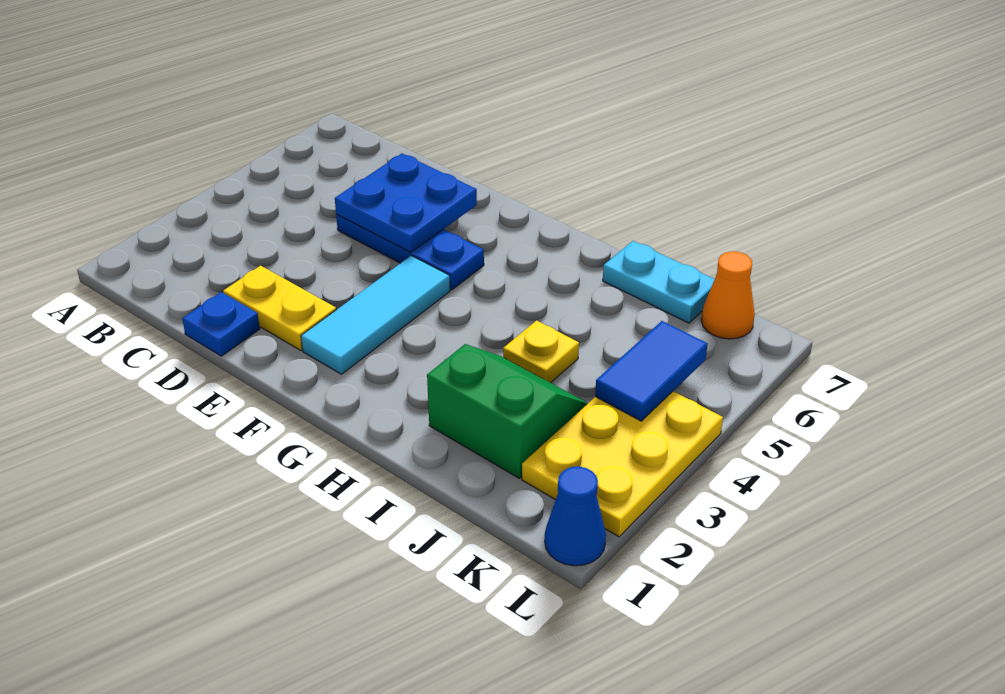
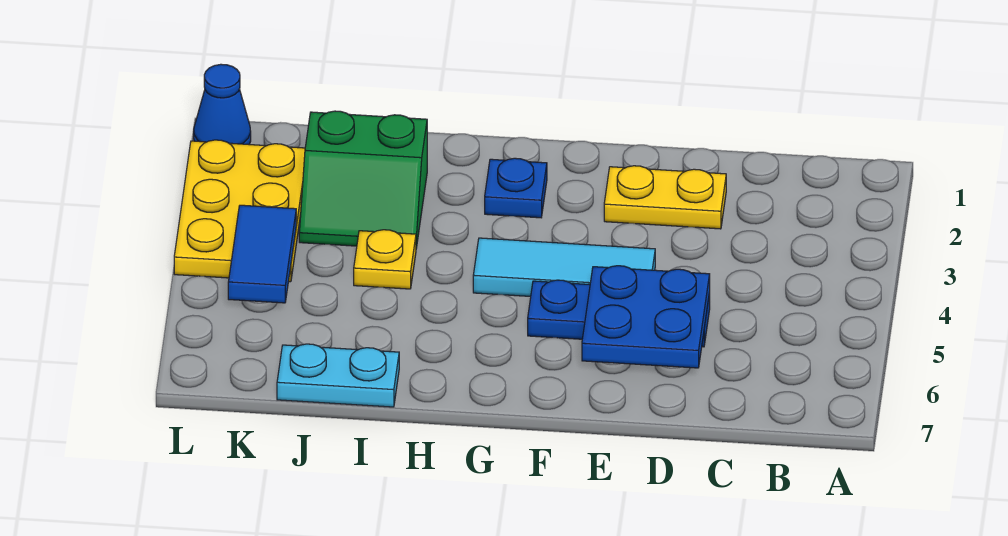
blue plate D1 level 1 -> blue plate G2 level 1
cyan tile F2:F4 level 1 -> cyan tile E4:G4 level 1
orange cone K7 level 1 -> none

